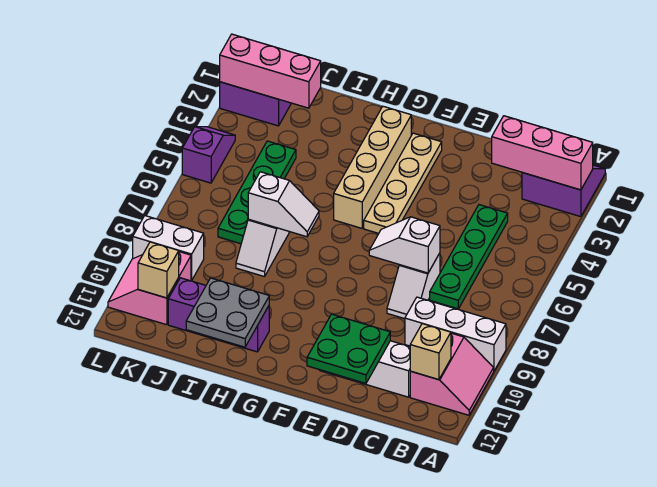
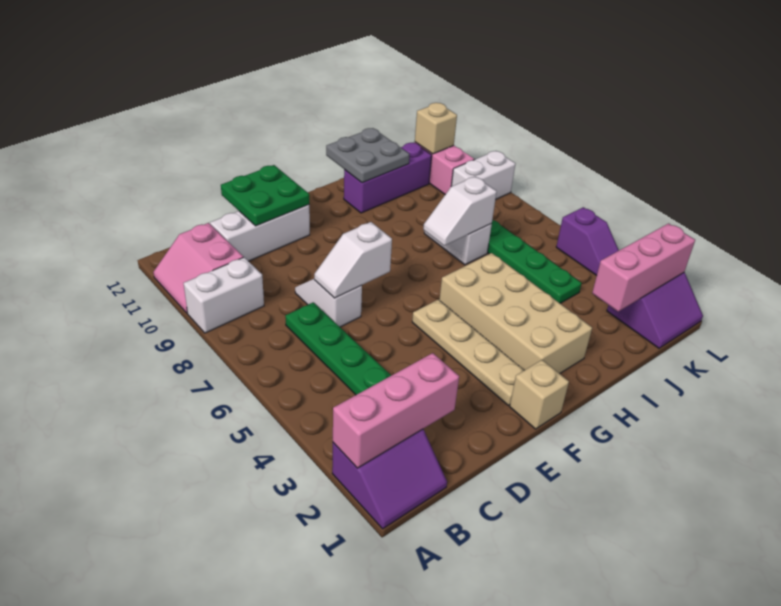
white brick A9:C9 level 1 -> white brick A9:B9 level 1
tan brick B11 level 2 -> tan brick F1 level 1
white slope D7:E7 level 2 top D -> white slope D7:E7 level 2 top E
tan brick G2:G5 level 1 -> tan brick G2:H5 level 1

